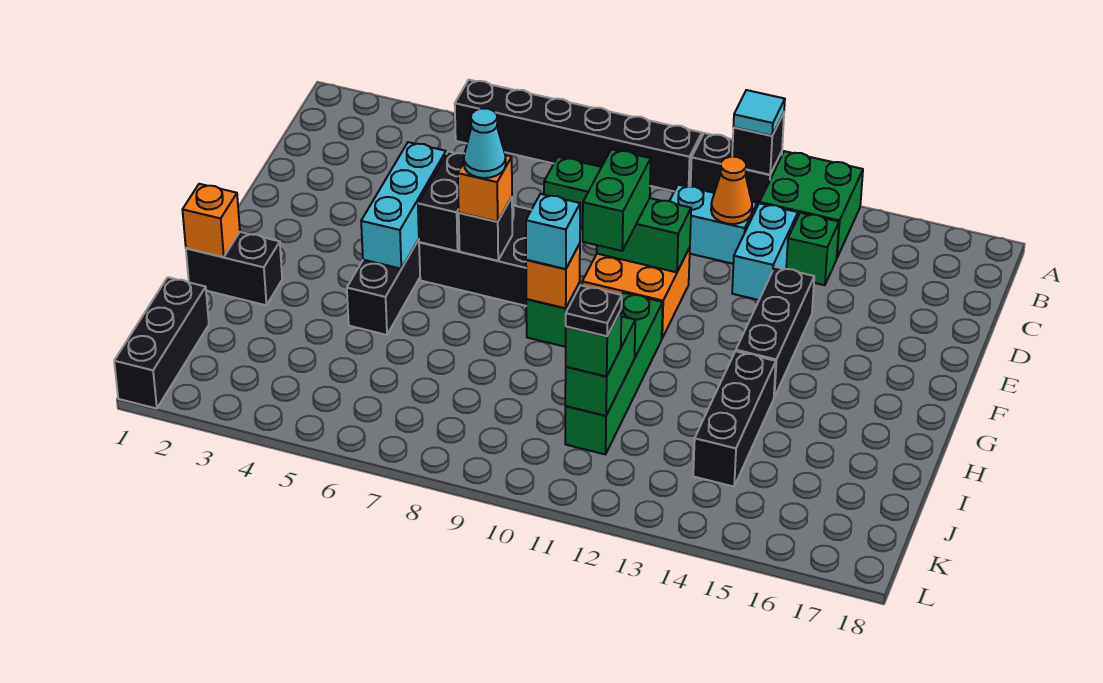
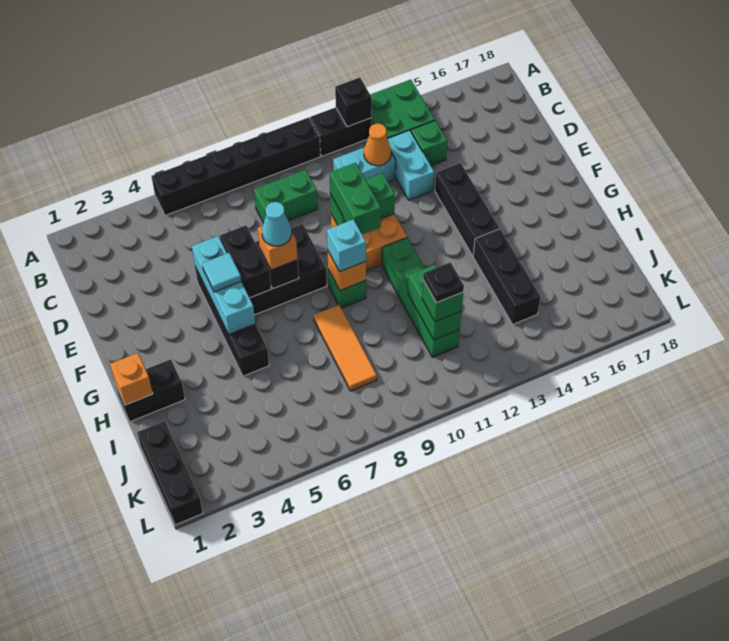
cyan tile A12 level 3 -> cyan tile F5 level 3
none -> orange tile H8:J8 level 1

